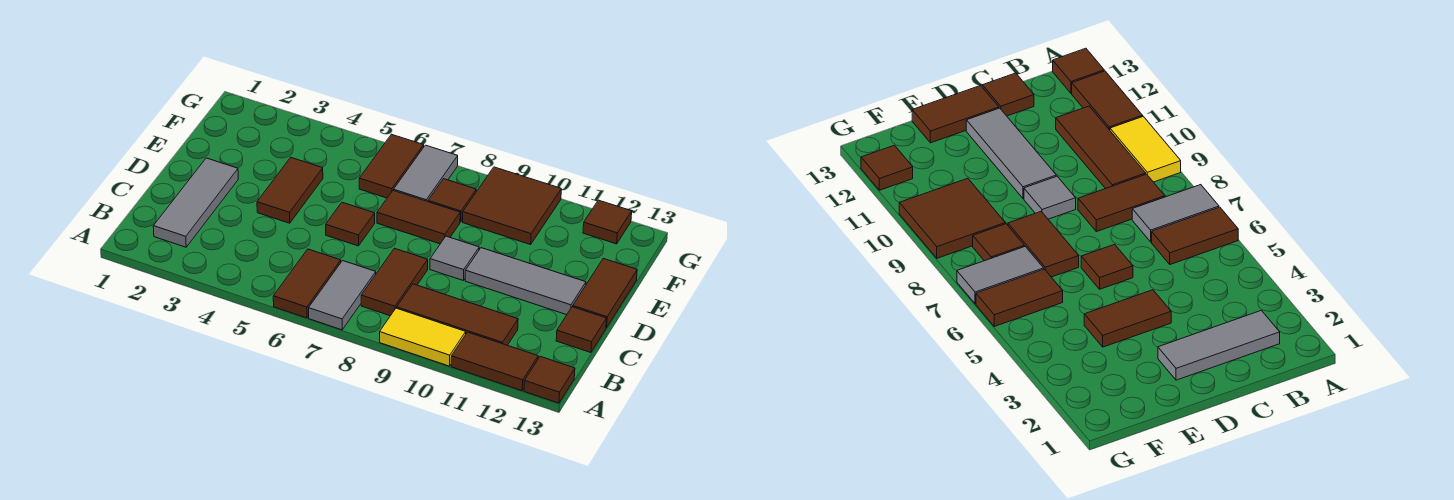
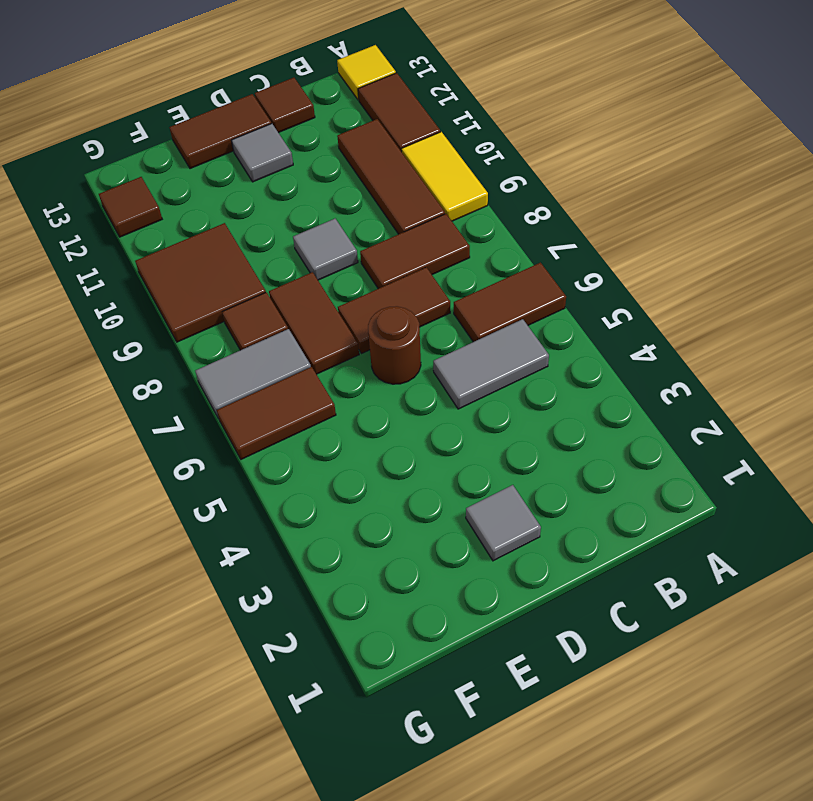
grey tile A7:B7 level 1 -> grey tile B5:C5 level 1
brown tile A13 level 1 -> yellow tile A13 level 1
grey tile B2:D2 level 1 -> grey tile D2 level 1
brown tile D4:E4 level 1 -> brown tile C7:D7 level 1
brown tile D6 level 1 -> brown round brick D6 level 1
grey tile D10:D12 level 1 -> grey tile D12 level 1

